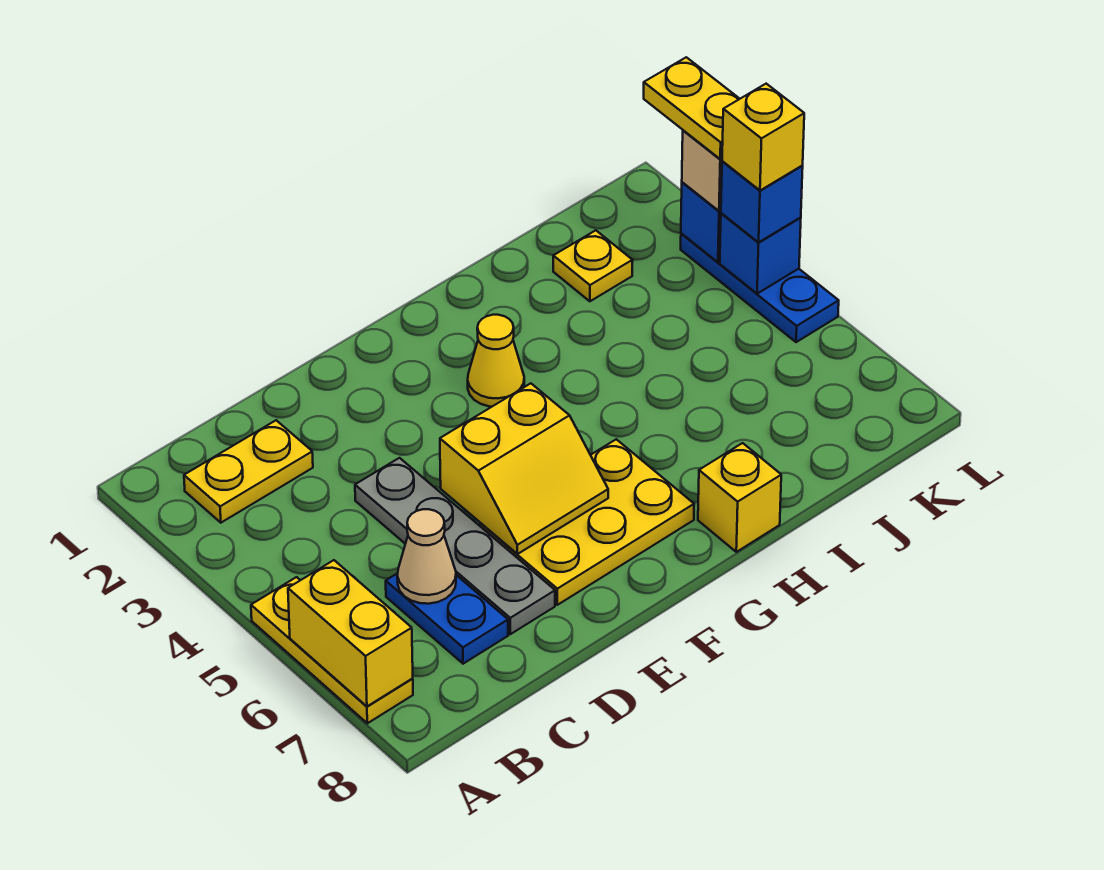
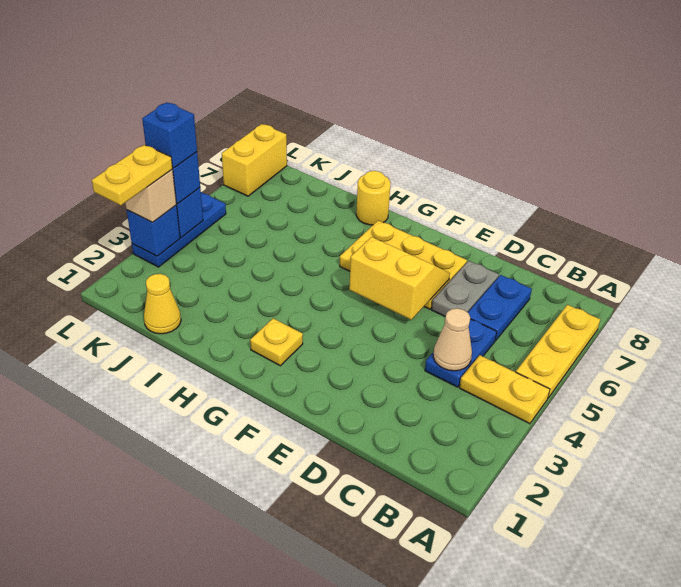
yellow brick A6:A7 level 2 -> yellow brick L7:L8 level 1
yellow plate B2:C2 level 1 -> yellow plate A4:B4 level 1
none -> blue plate C4:C5 level 1
tan cone C6 level 2 -> tan cone C4 level 2
grey plate D4:D7 level 1 -> grey plate D6:D7 level 1
yellow cone G3 level 1 -> yellow cone J1 level 1
yellow brick H8 level 1 -> yellow round brick H8 level 1
yellow plate J2 level 1 -> yellow plate G2 level 1
yellow brick L4 level 4 -> blue brick L4 level 4

